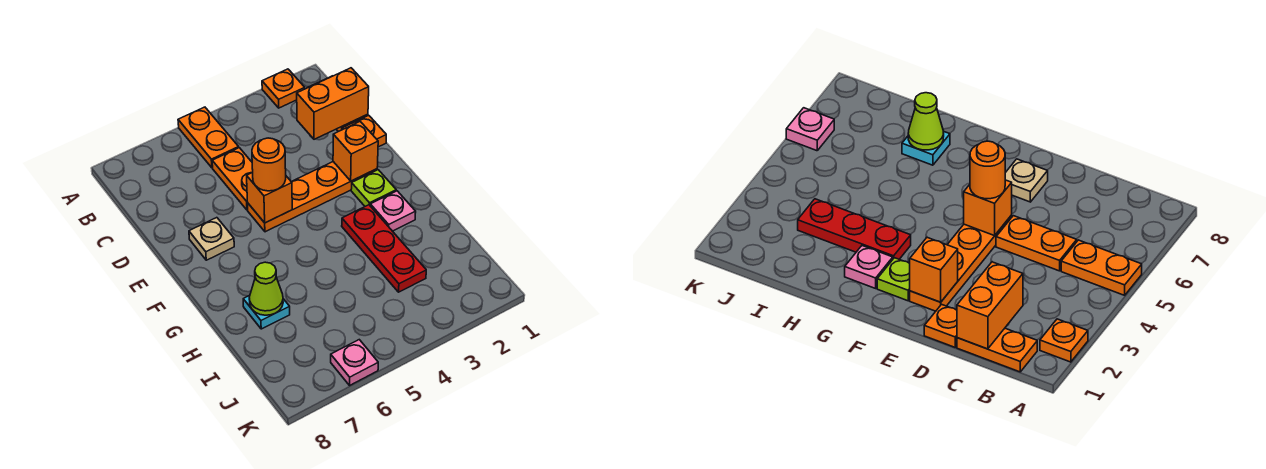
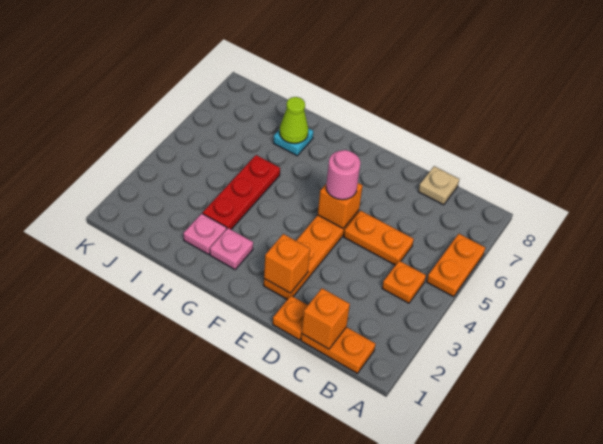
orange plate A2 level 1 -> orange plate B4 level 1
orange plate A5:B5 level 1 -> orange plate A5:A6 level 1
orange brick C1:C2 level 2 -> orange brick C1 level 2
orange round brick E5 level 3 -> pink round brick E5 level 3
tan plate E7 level 1 -> tan plate C8 level 1
lime plate F2 level 1 -> none
red plate G3:I3 level 1 -> red plate H3:H5 level 1
pink plate K6 level 1 -> pink plate H2 level 1

